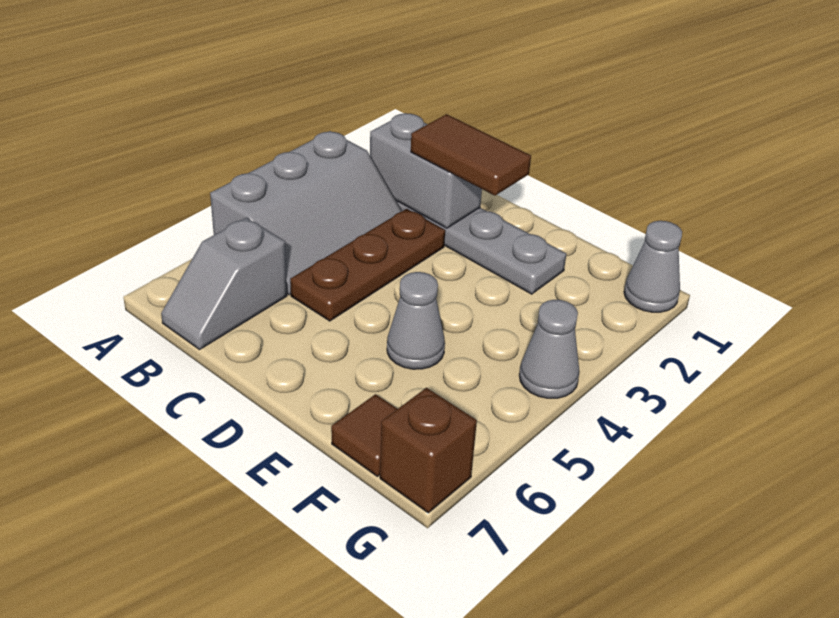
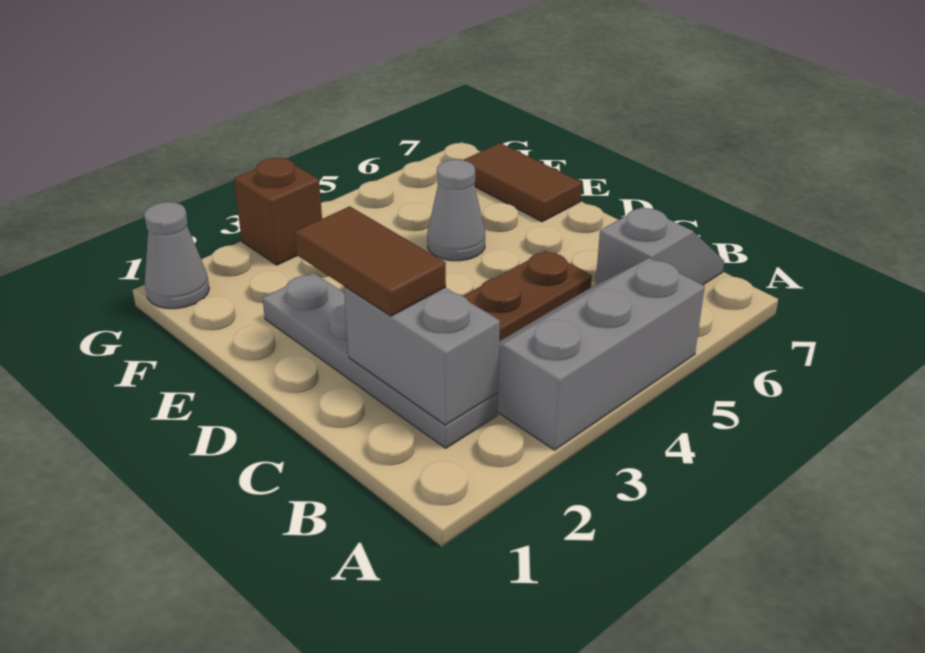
brown tile F7 level 1 -> brown tile E7:F7 level 1
grey cone G4 level 1 -> none
brown brick G7 level 1 -> brown brick G3 level 1

